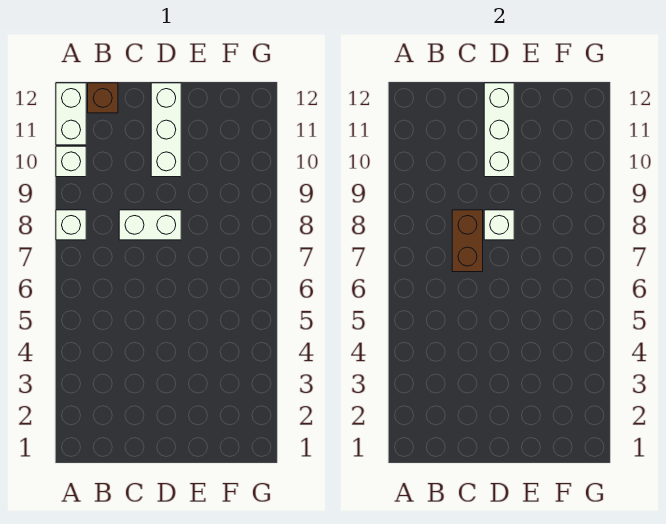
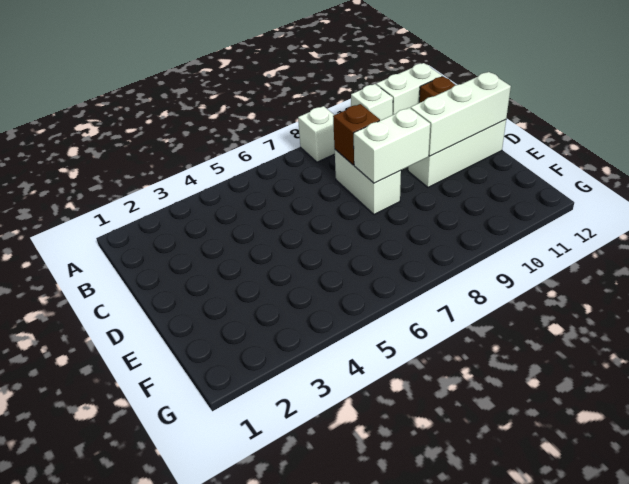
brown brick C7:C8 level 2 -> brown brick C8 level 2
white brick D8 level 2 -> white brick D8:D9 level 2

